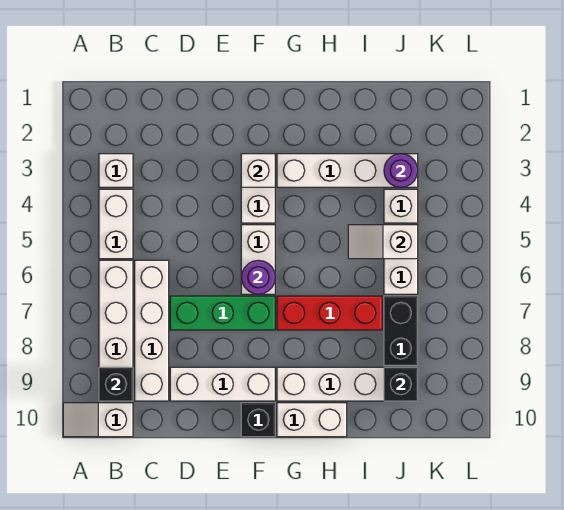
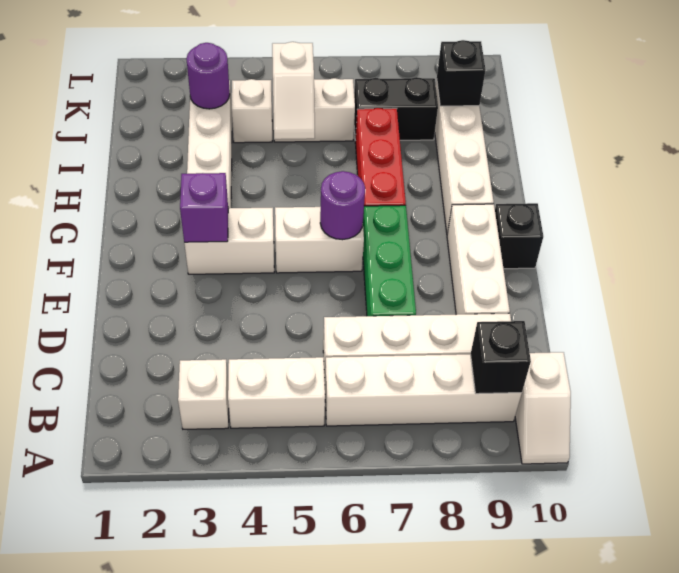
white brick F3 level 2 -> purple brick F3 level 2
white brick G10:H10 level 1 -> none

